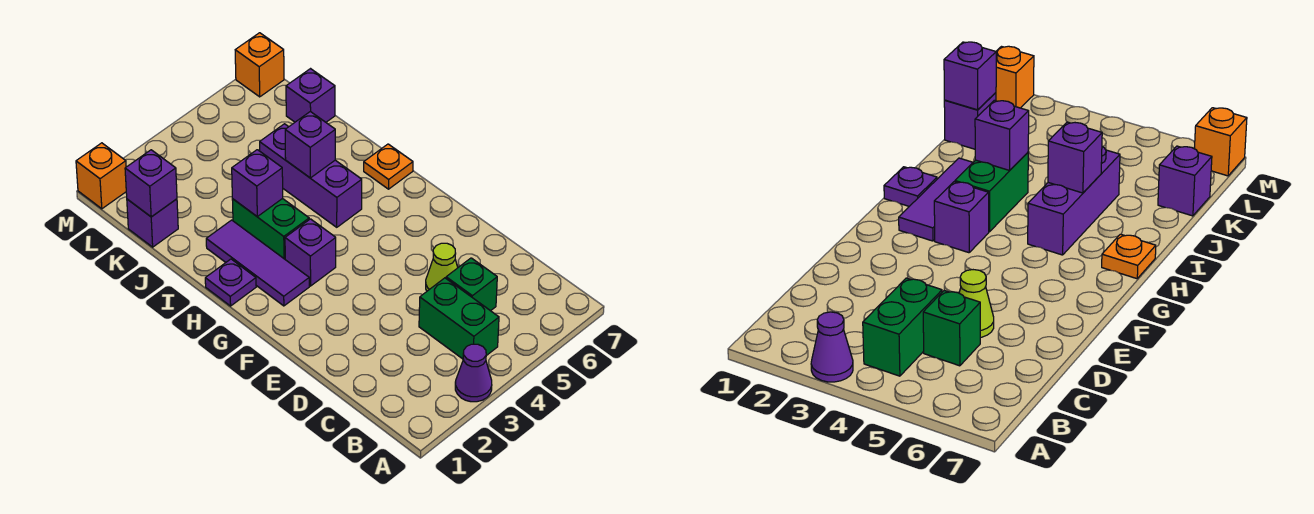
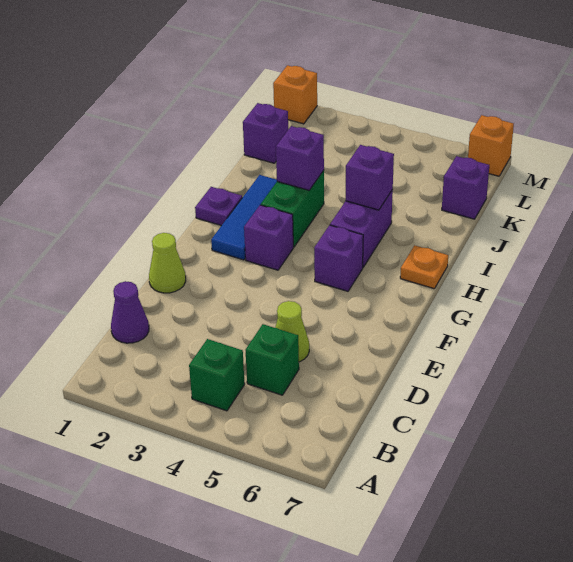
purple cone A3 level 1 -> purple cone C1 level 1
green brick B4:C4 level 1 -> green brick B4 level 1
none -> lime cone E1 level 1
purple tile G2:I2 level 1 -> blue tile G2:I2 level 1
purple brick H5:J5 level 1 -> purple brick H5:I5 level 1
purple brick K1 level 2 -> purple brick G5 level 1

